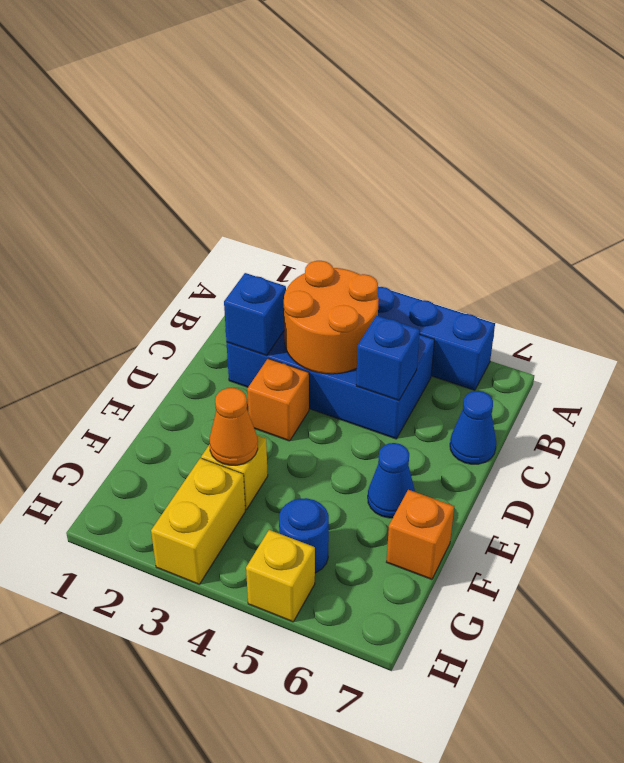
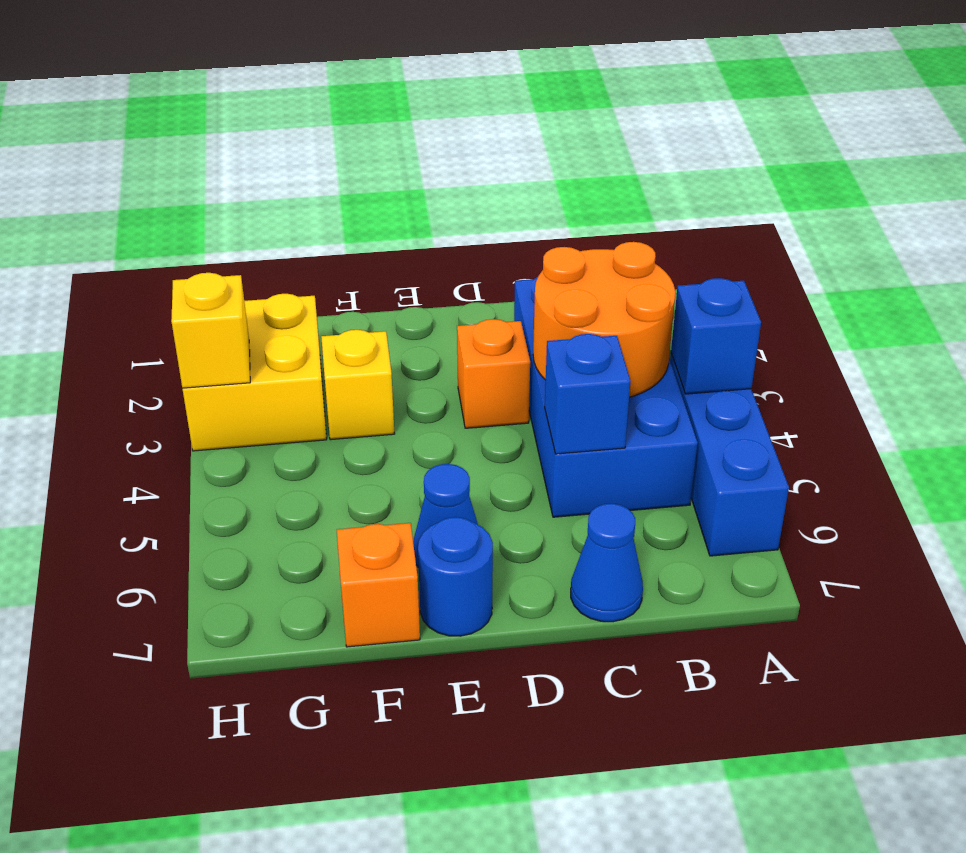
blue brick C2 level 2 -> blue brick A4 level 2
orange cone F3 level 2 -> none
yellow brick G3:H3 level 1 -> yellow brick G2:H3 level 1
blue round brick G5 level 1 -> blue round brick E7 level 1
yellow brick H5 level 1 -> yellow brick H3 level 2

